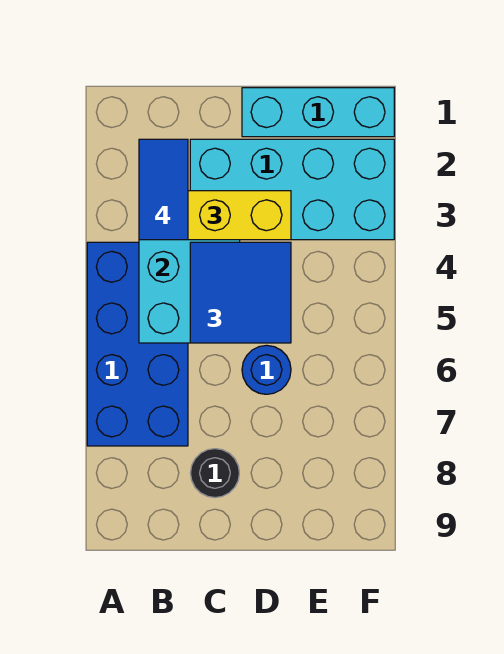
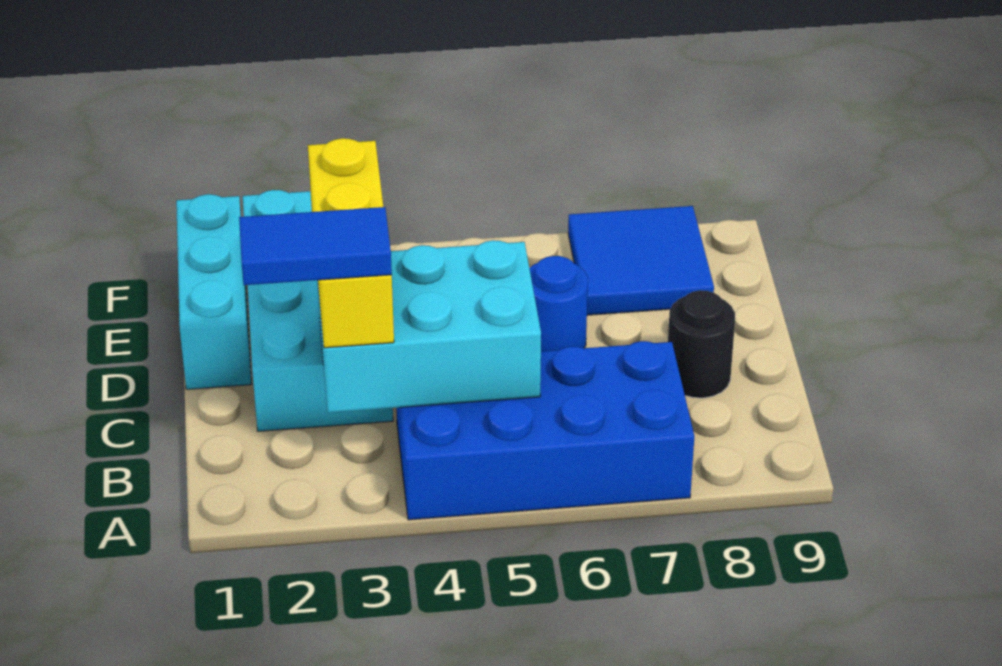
blue tile C4:D5 level 3 -> blue tile E7:F8 level 1

